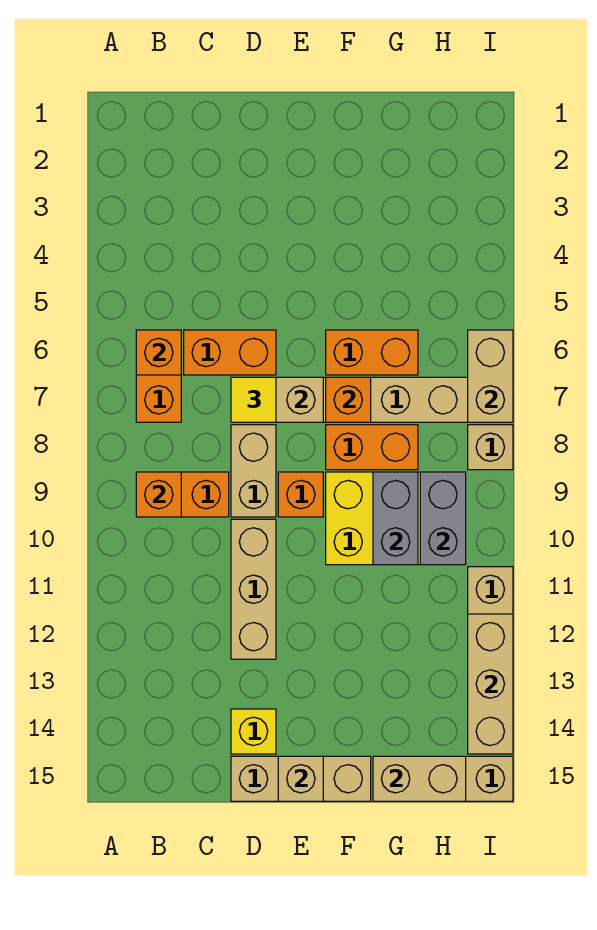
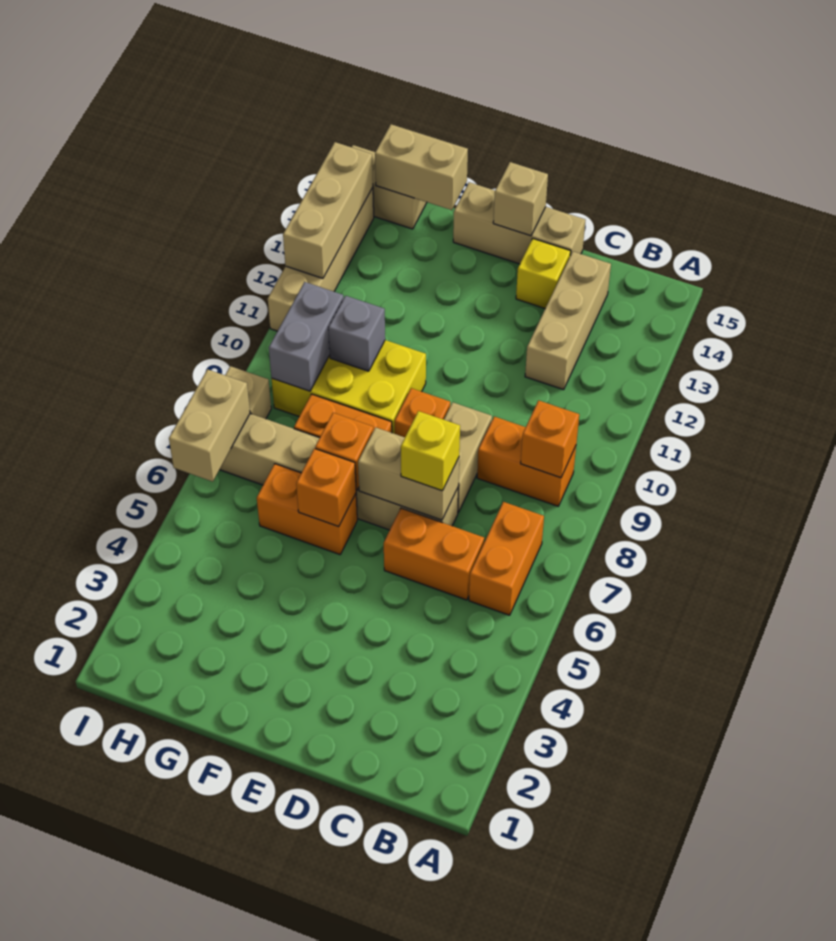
orange brick B6 level 2 -> orange brick F6 level 2
yellow tile D7 level 3 -> yellow brick D7 level 3
tan brick D10:D12 level 1 -> tan brick C12:C14 level 1
grey brick G9:G10 level 2 -> grey brick G10 level 2

